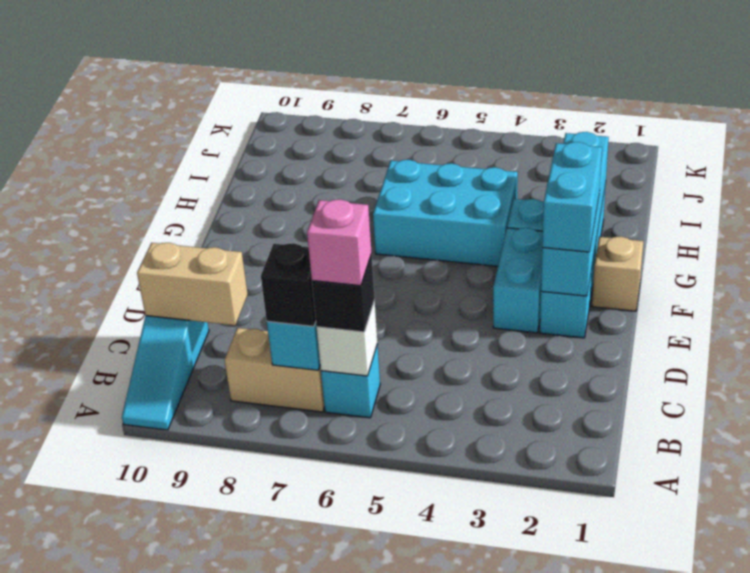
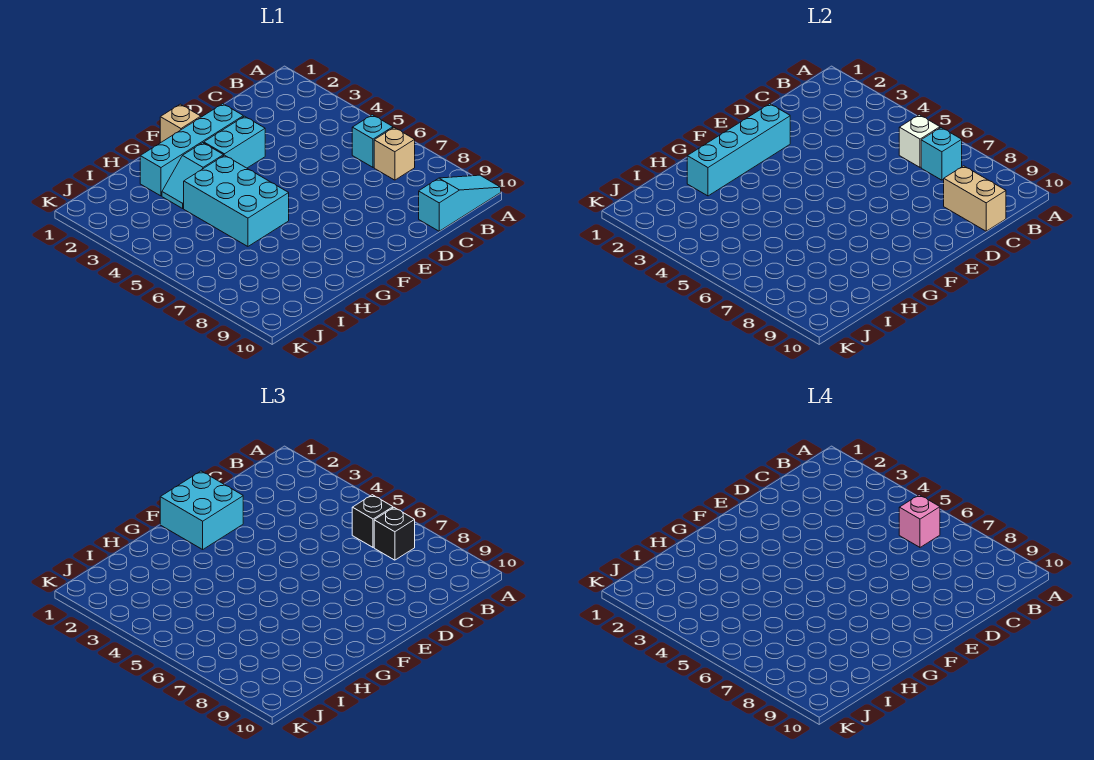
tan brick B7:B8 level 1 -> tan brick B7 level 1
cyan brick E2:F2 level 3 -> cyan brick E1:F2 level 3

